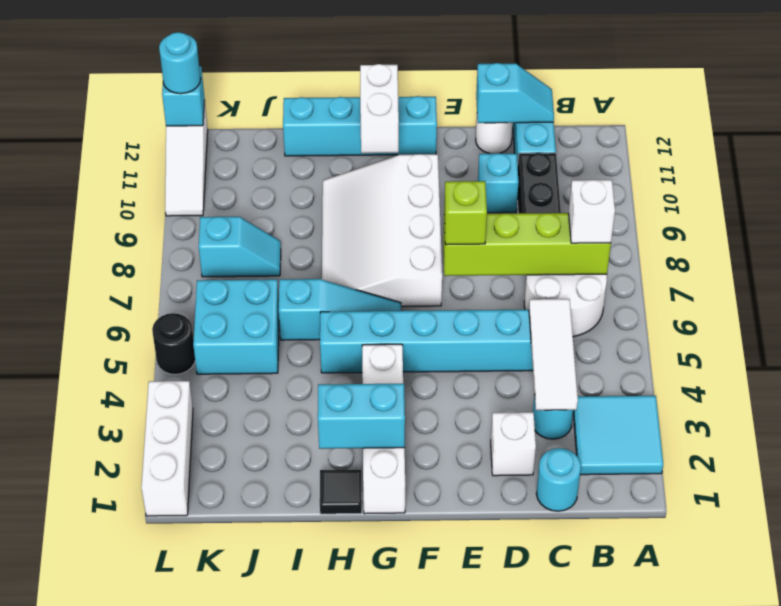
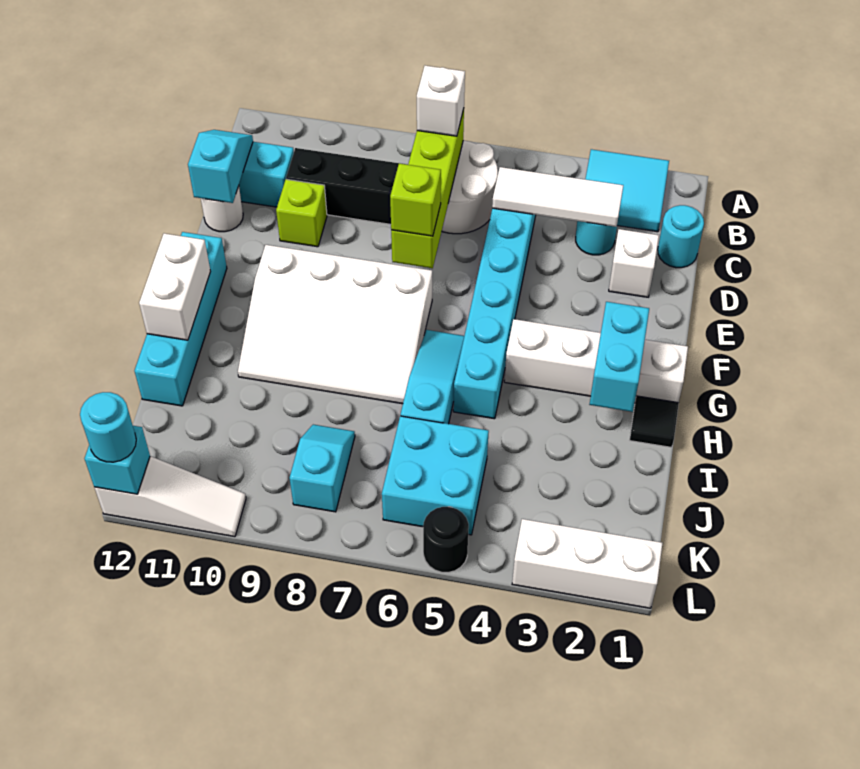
cyan brick D10 level 1 -> lime brick D10 level 1
white brick G11:G12 level 2 -> white brick G12:H12 level 2

